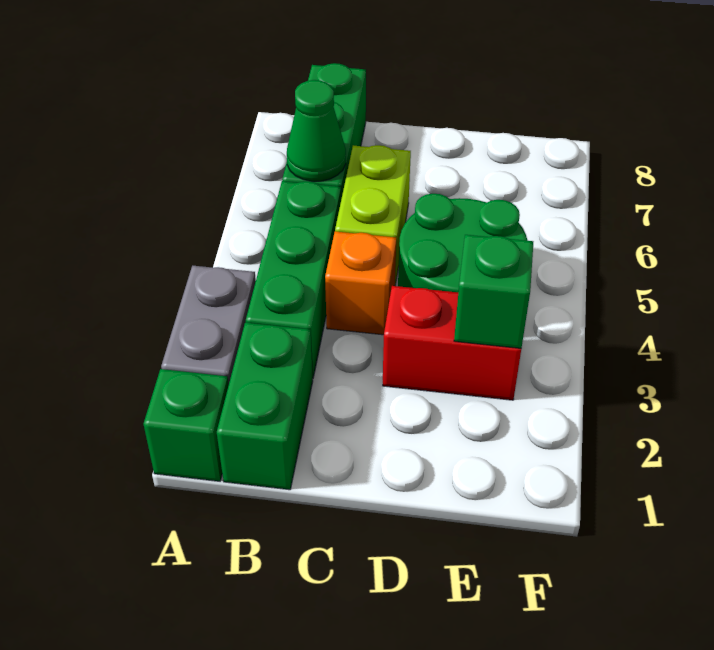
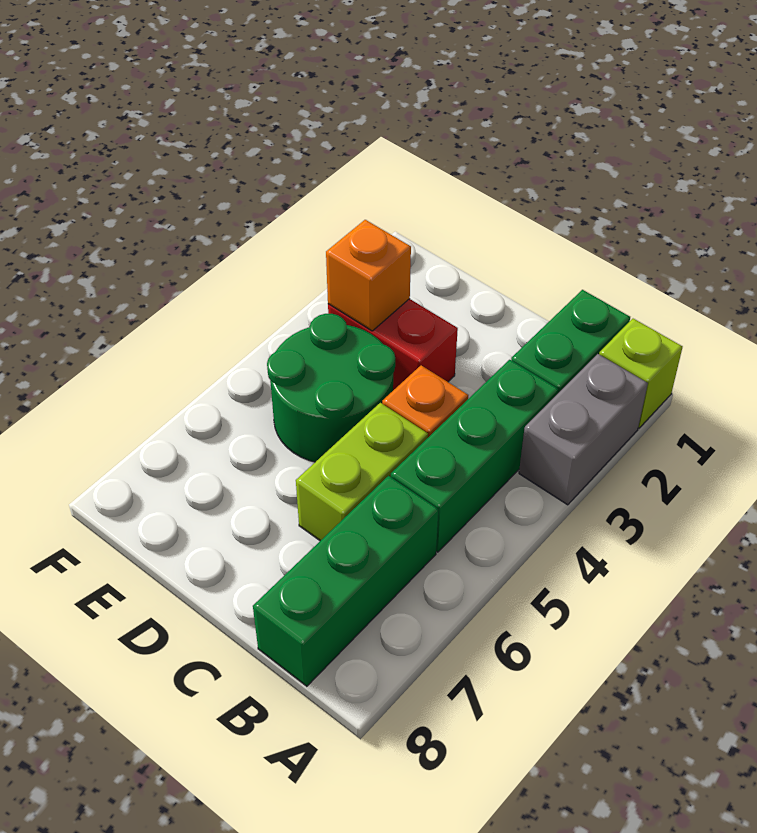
green brick A1 level 1 -> lime brick A1 level 1
green cone B6 level 2 -> none
green brick E3 level 2 -> orange brick E3 level 2

